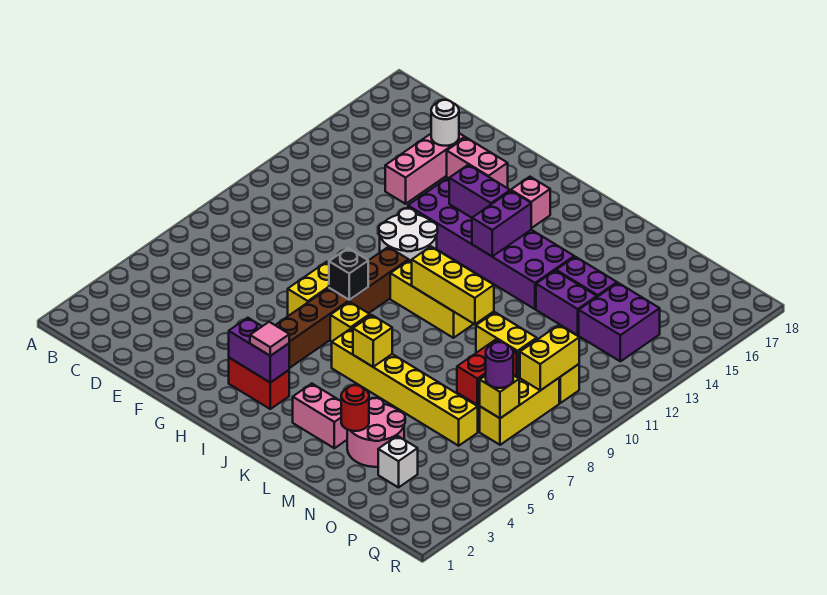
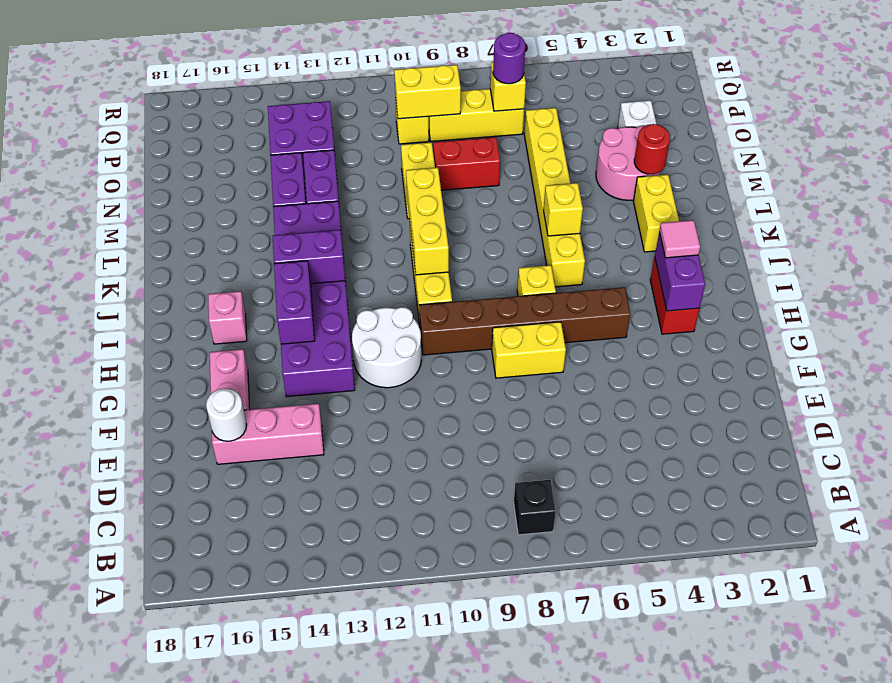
black brick H8 level 2 -> black brick B8 level 1
pink brick K3:L3 level 1 -> yellow brick K3:L3 level 1

